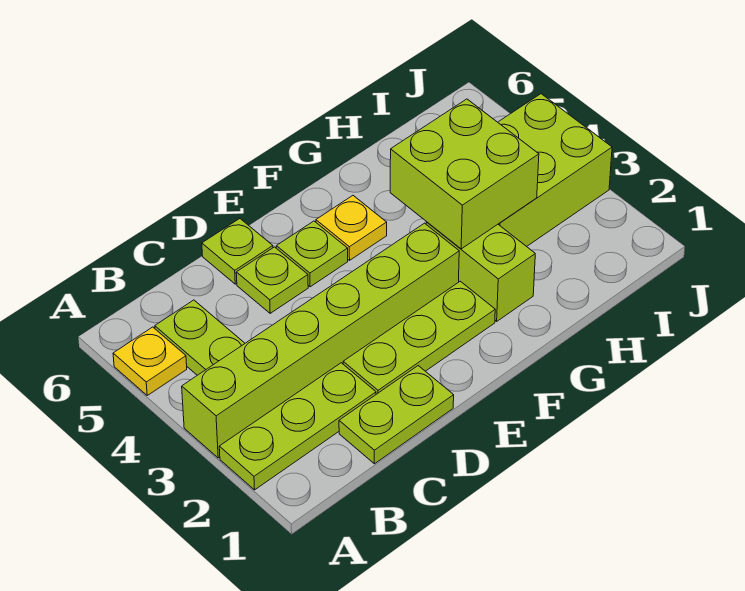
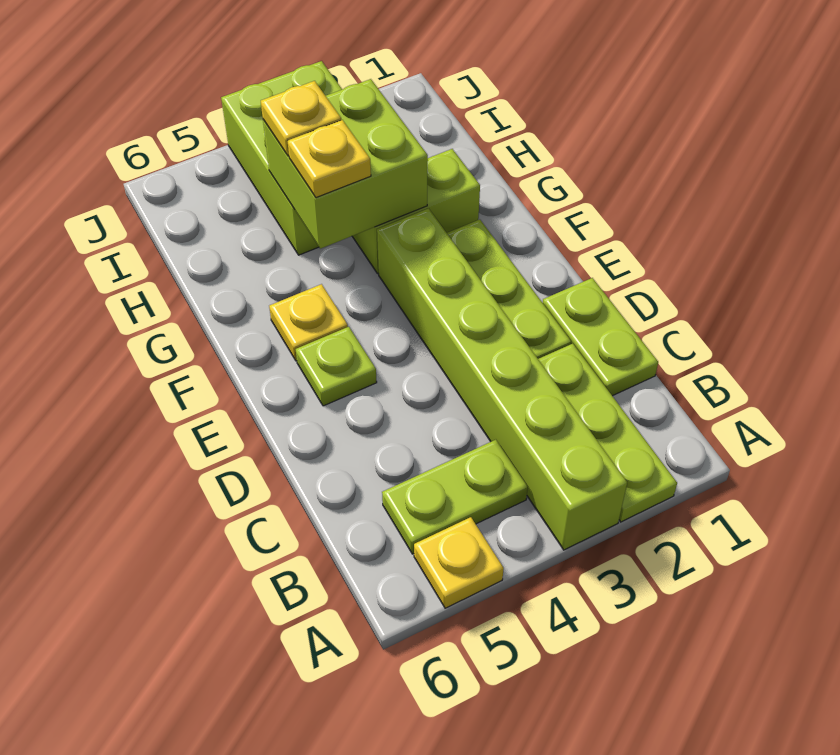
lime plate D5 level 1 -> none
lime plate D6 level 1 -> none
none -> yellow plate G4 level 3
none -> yellow plate H4 level 3

